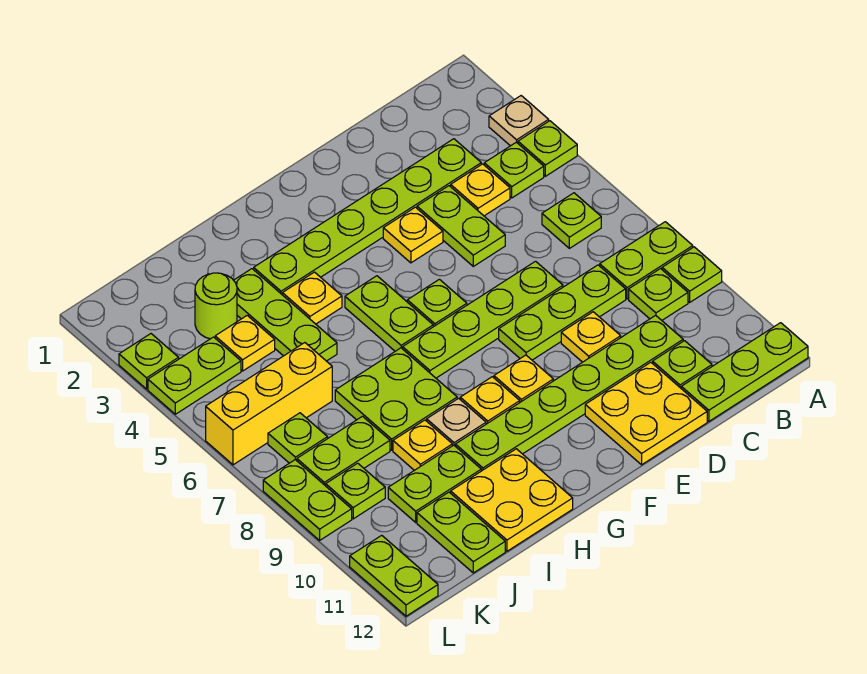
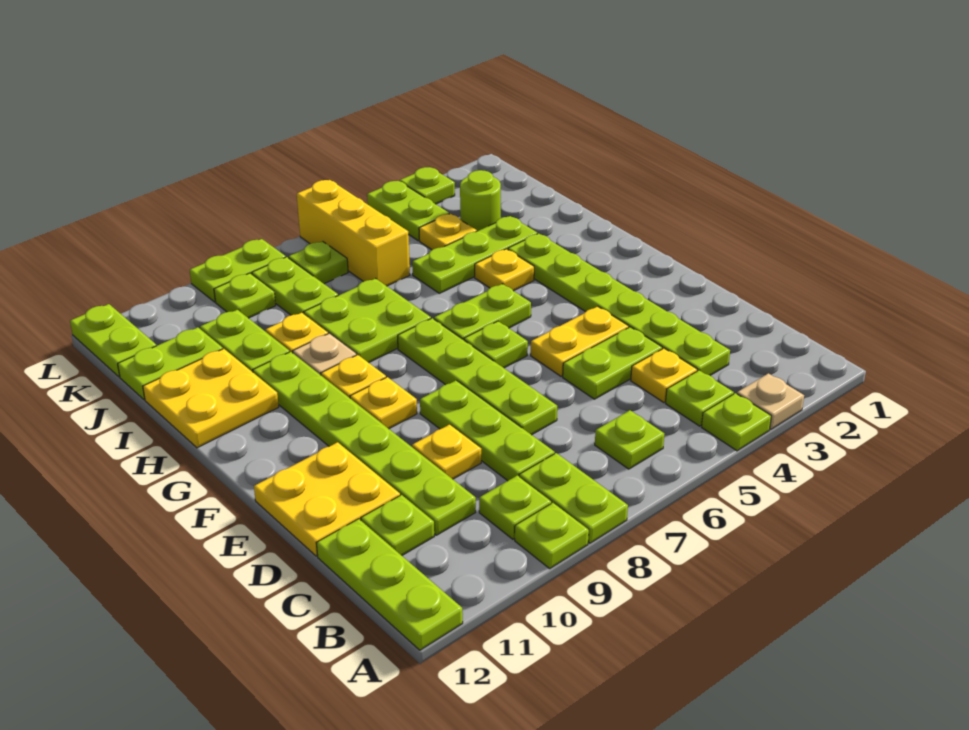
yellow plate E4 level 1 -> yellow plate E4:E5 level 1
lime plate L11:L12 level 1 -> lime plate K12:L12 level 1

